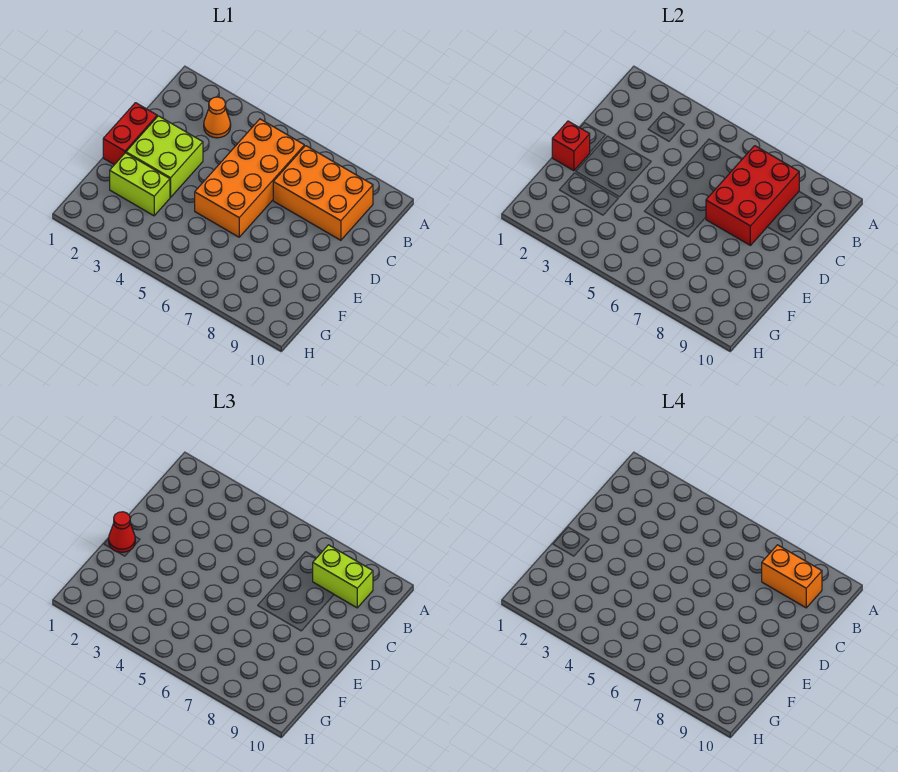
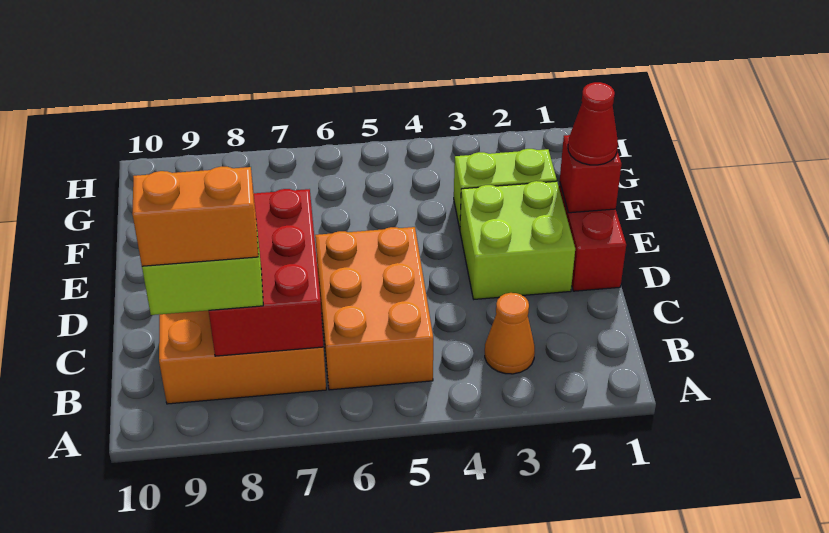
orange brick B5:E6 level 1 -> orange brick B5:D6 level 1

